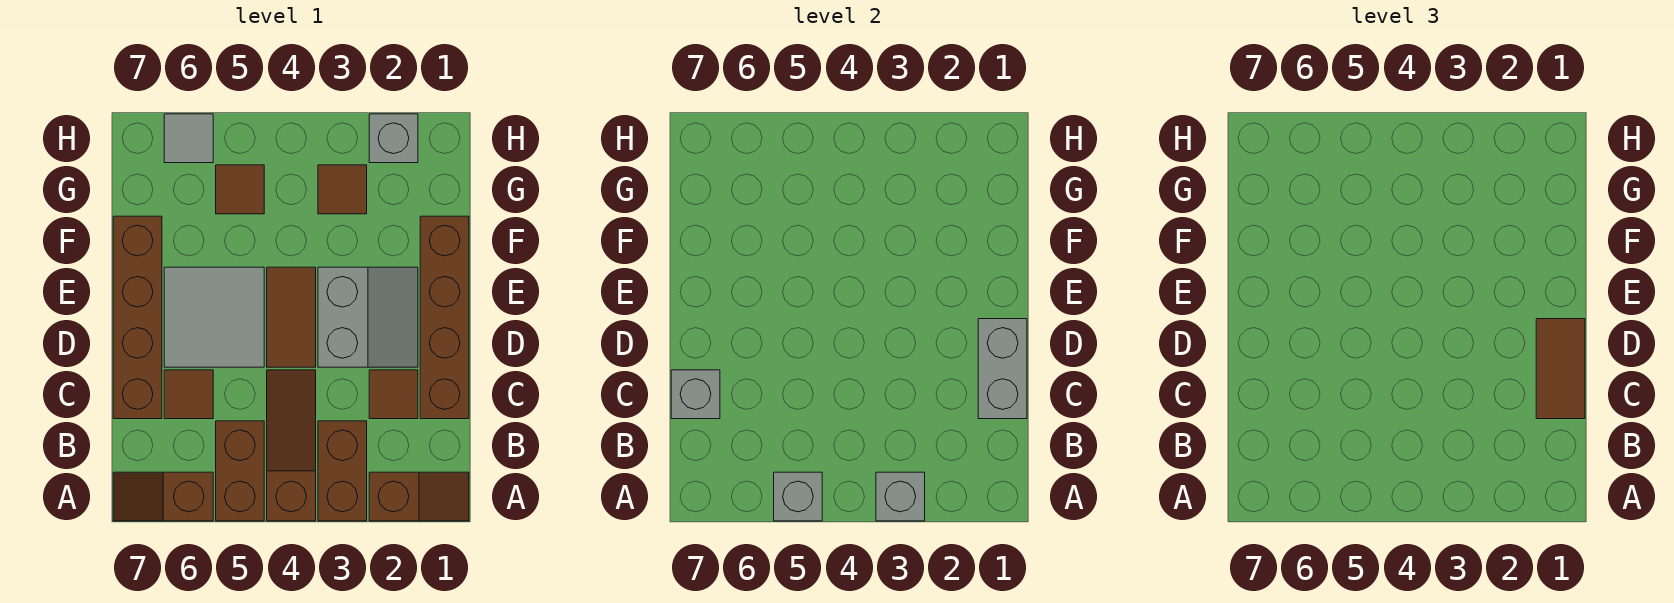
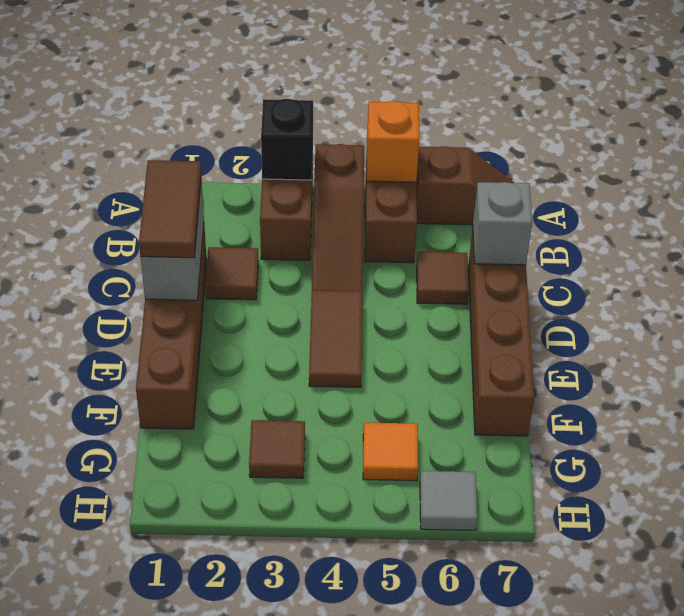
brown slope A1:A2 level 1 top 2 -> none
grey brick A3 level 2 -> black brick A3 level 2
grey brick A5 level 2 -> orange brick A5 level 2
grey slope D2:E3 level 1 top 3 -> none
grey tile D5:E6 level 1 -> none
brown tile G5 level 1 -> orange tile G5 level 1
grey brick H2 level 1 -> none

